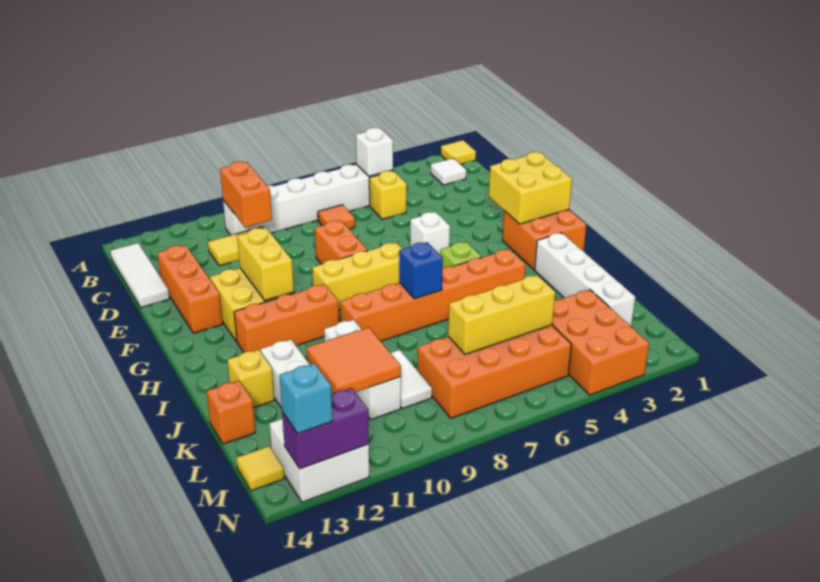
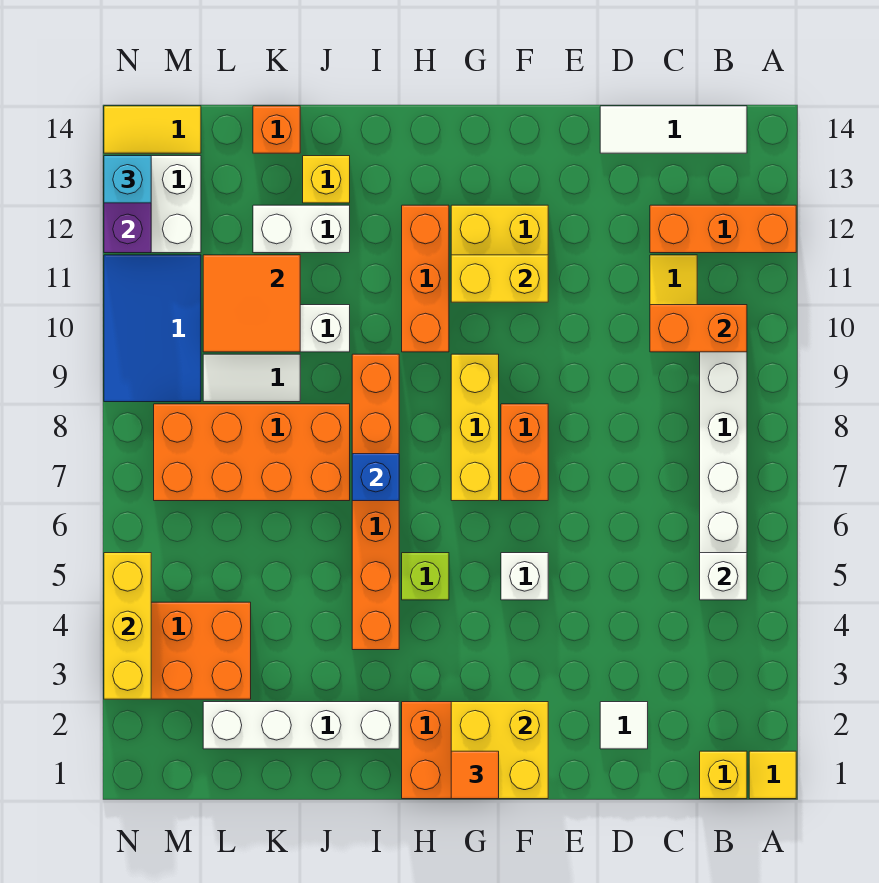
white tile B2 level 1 -> white tile D2 level 1
yellow brick C5 level 1 -> yellow brick B1 level 1
orange tile C7 level 1 -> orange tile G1 level 3
orange brick D13:F13 level 1 -> orange brick A12:C12 level 1
orange brick E8:F8 level 1 -> orange brick F7:F8 level 1
orange brick L5:M8 level 1 -> orange brick J7:M8 level 1
yellow brick L5:L7 level 2 -> yellow brick N3:N5 level 2
none -> blue tile M9:N11 level 1
yellow tile M14 level 1 -> yellow tile M14:N14 level 1

